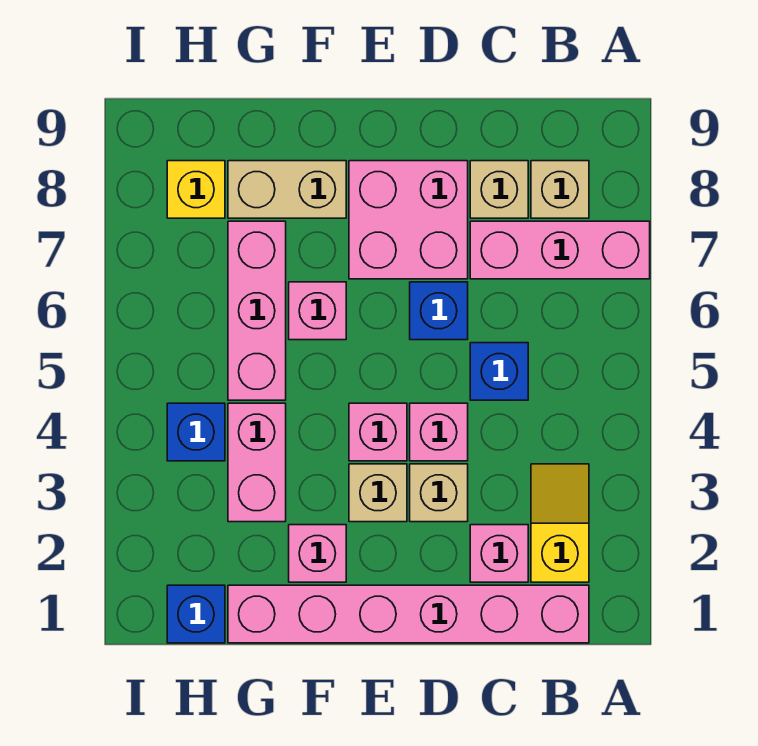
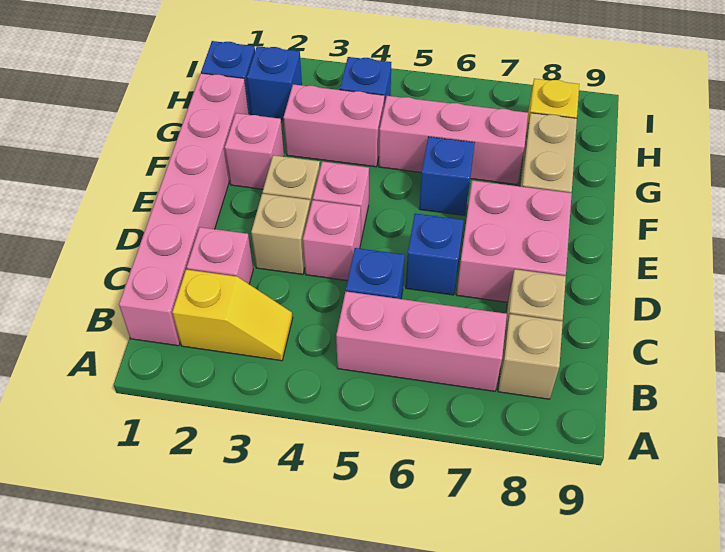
pink brick A7:C7 level 1 -> pink brick B5:B7 level 1
pink brick F6 level 1 -> blue brick F6 level 1
none -> blue brick H2 level 1

